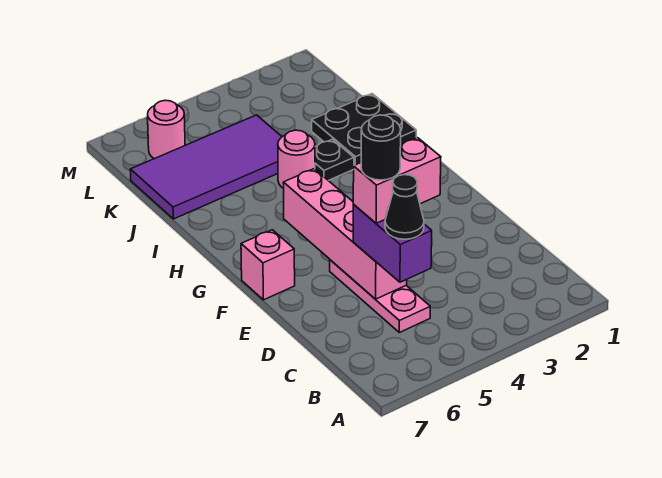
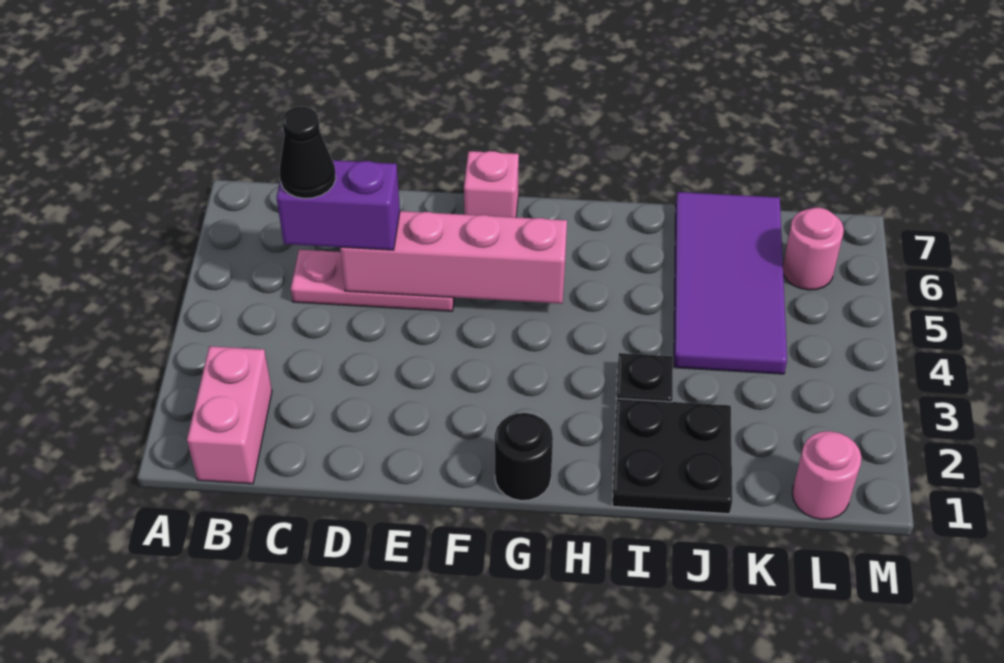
pink brick D4:D5 level 4 -> pink brick B1:B2 level 1
black round brick D5 level 5 -> black round brick G1 level 1
pink round brick I4 level 1 -> pink round brick L1 level 1

